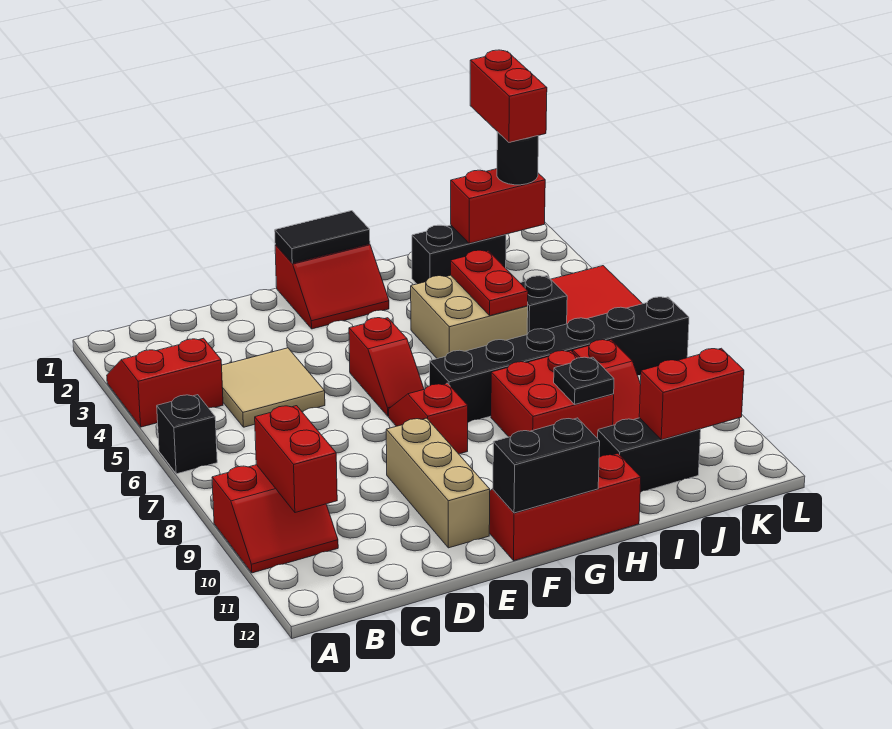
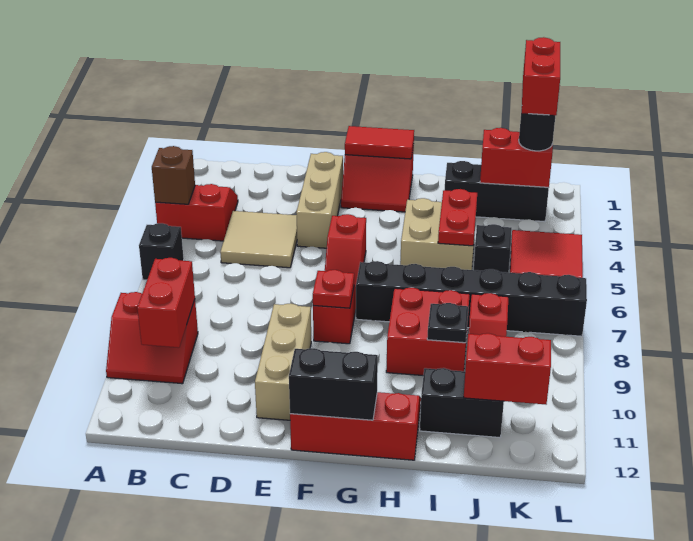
none -> brown brick A4 level 2
none -> tan brick E2:E4 level 1
black tile F1:G1 level 2 -> red tile F1:G1 level 2
none -> red plate F8 level 2
black brick I2:J2 level 1 -> black brick I2:K2 level 1

